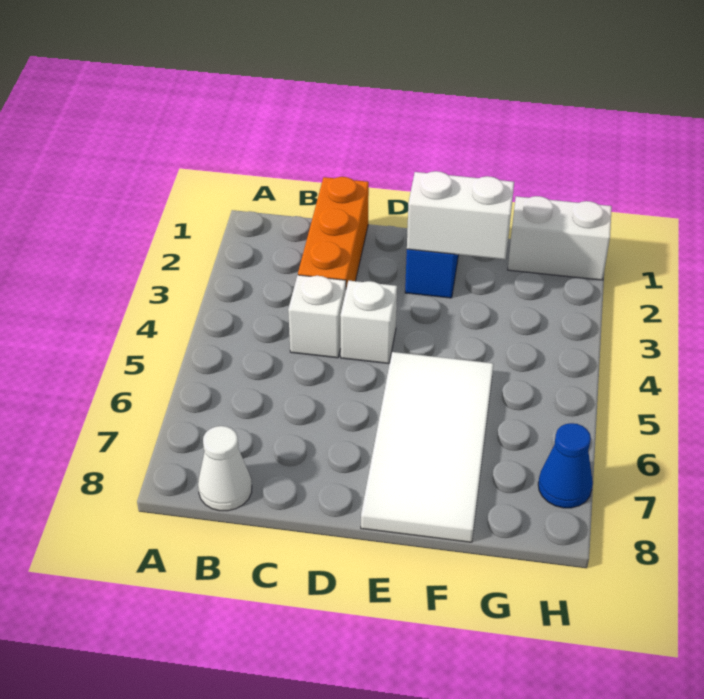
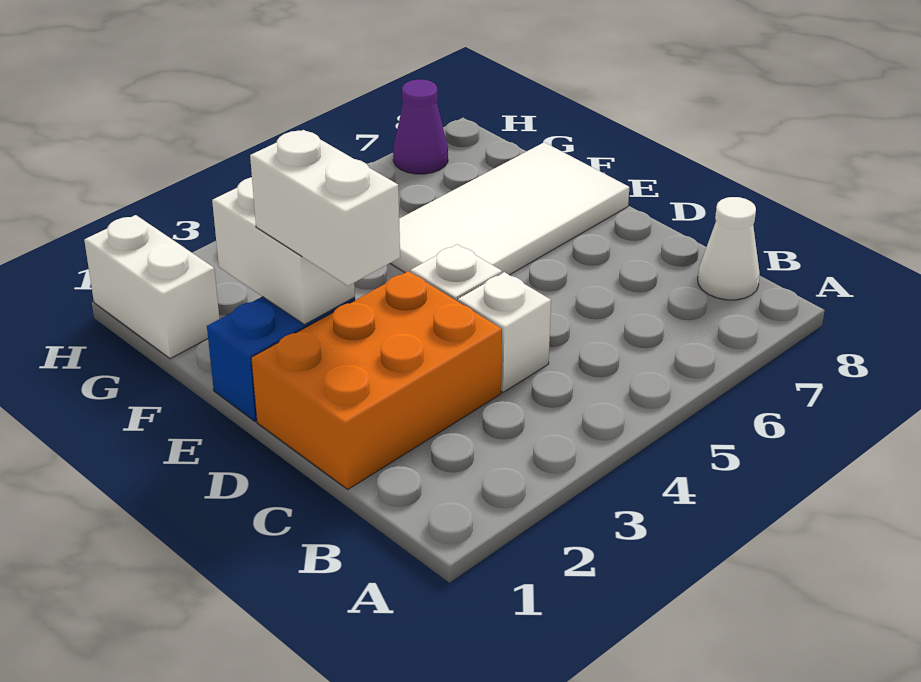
orange brick C1:C3 level 1 -> orange brick C1:D3 level 1
none -> white brick D2:E2 level 3
blue cone H7 level 1 -> purple cone H7 level 1

